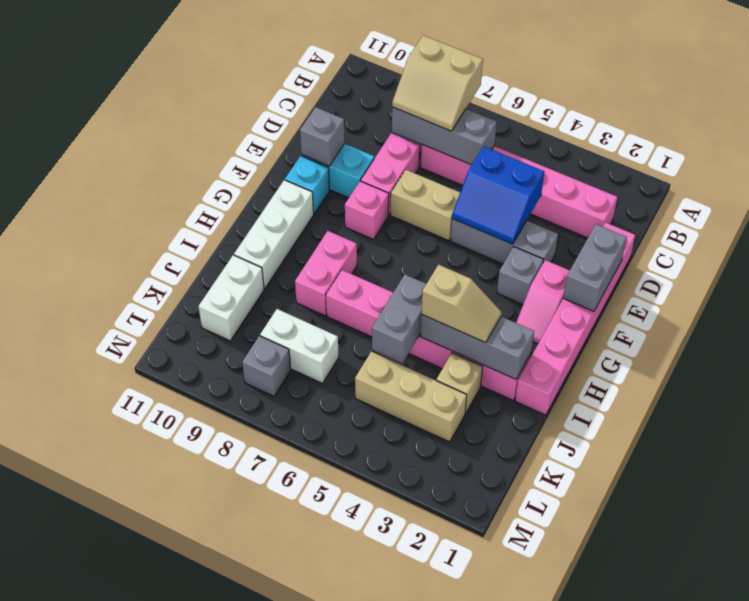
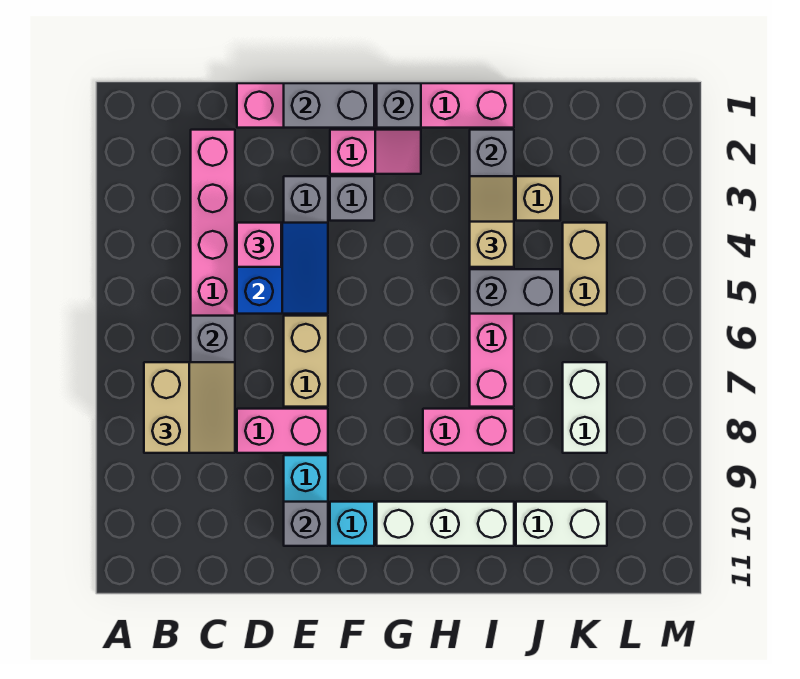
pink brick F8 level 1 -> pink brick D4 level 3
tan brick K3:K5 level 1 -> tan brick K4:K5 level 1
grey brick L8 level 1 -> grey brick G1 level 2

